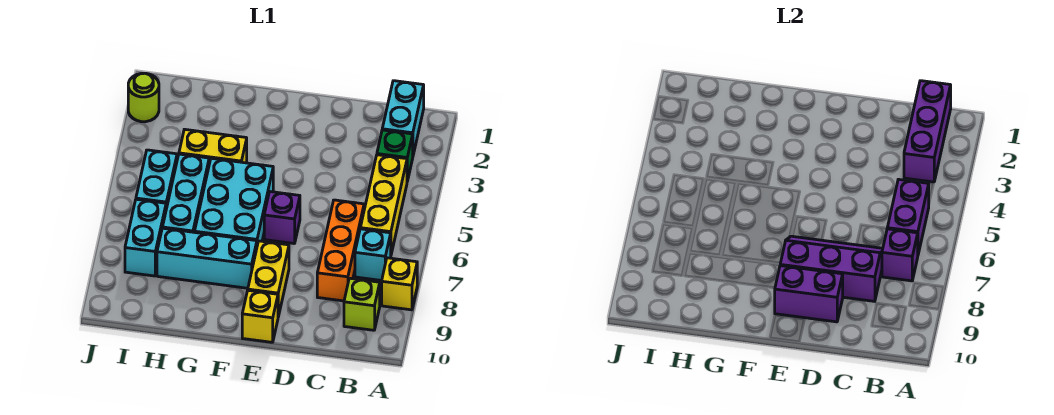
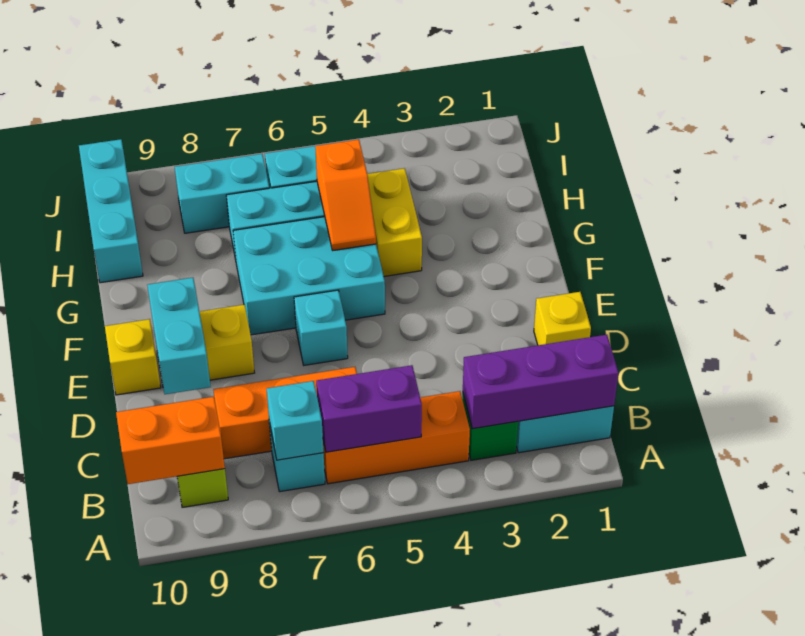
yellow brick A8 level 1 -> yellow brick D1 level 1
yellow brick B4:B6 level 1 -> orange brick B4:B6 level 1
purple brick B7 level 2 -> cyan brick B7 level 2
none -> orange brick B9:B10 level 2
purple slope C7:E8 level 2 top 8 -> none
purple brick D9:E9 level 2 -> cyan brick D9:E9 level 2
purple brick E6 level 1 -> cyan brick E6 level 1
cyan brick F8:H8 level 1 -> cyan brick H10:J10 level 1
none -> orange slope G5:H5 level 2 top H
lime round brick J2 level 1 -> none

